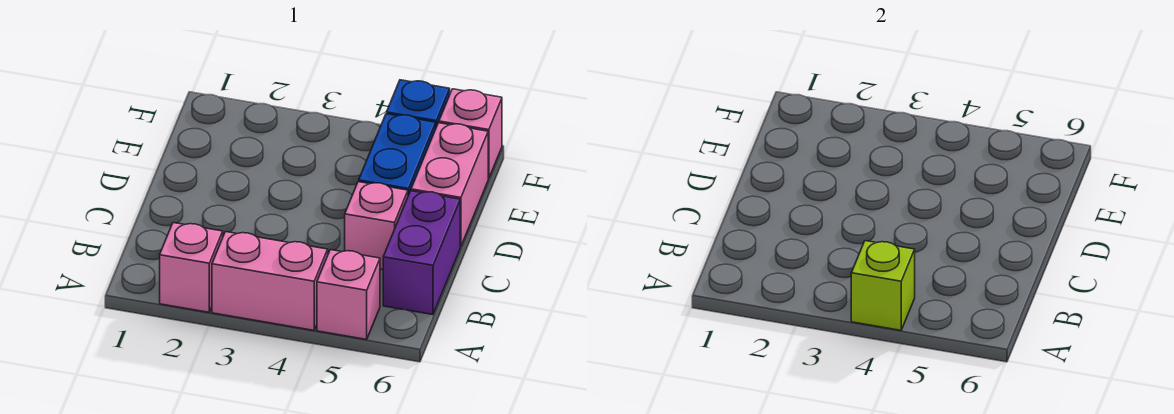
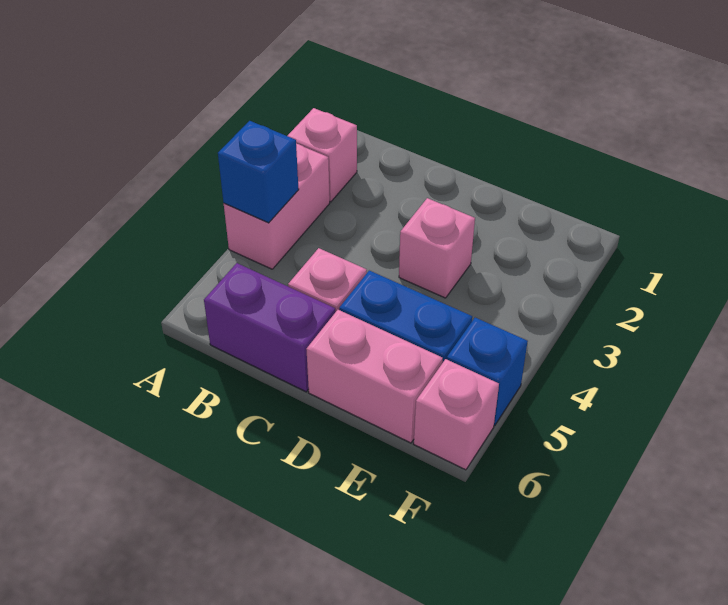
lime brick A4 level 2 -> blue brick A4 level 2
pink brick A5 level 1 -> pink brick D3 level 1

